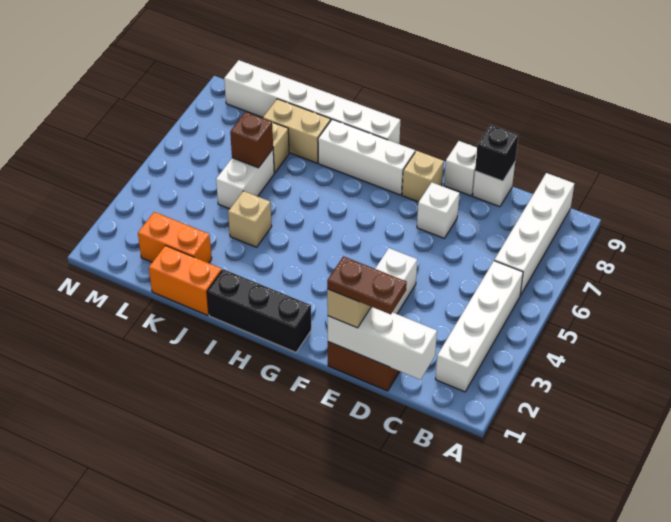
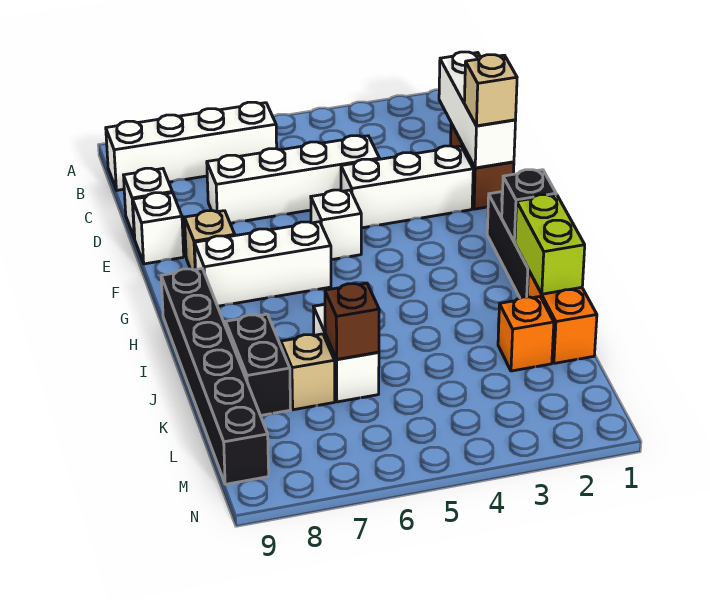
white brick B2:B5 level 1 -> white brick D4:D7 level 1
brown plate D1:E1 level 4 -> none
black brick D9 level 2 -> black brick H1 level 2
white brick E7 level 1 -> white brick F5 level 1
white brick G8:I8 level 1 -> white brick G6:G8 level 1
white brick H9:M9 level 1 -> black brick H9:M9 level 1
none -> lime brick I1:J1 level 2
tan brick J4 level 1 -> none
tan brick J8:K8 level 1 -> black brick J8:K8 level 1
orange brick K2:L2 level 1 -> orange brick K2 level 1
white brick K5:K6 level 1 -> white brick J6:K6 level 1

